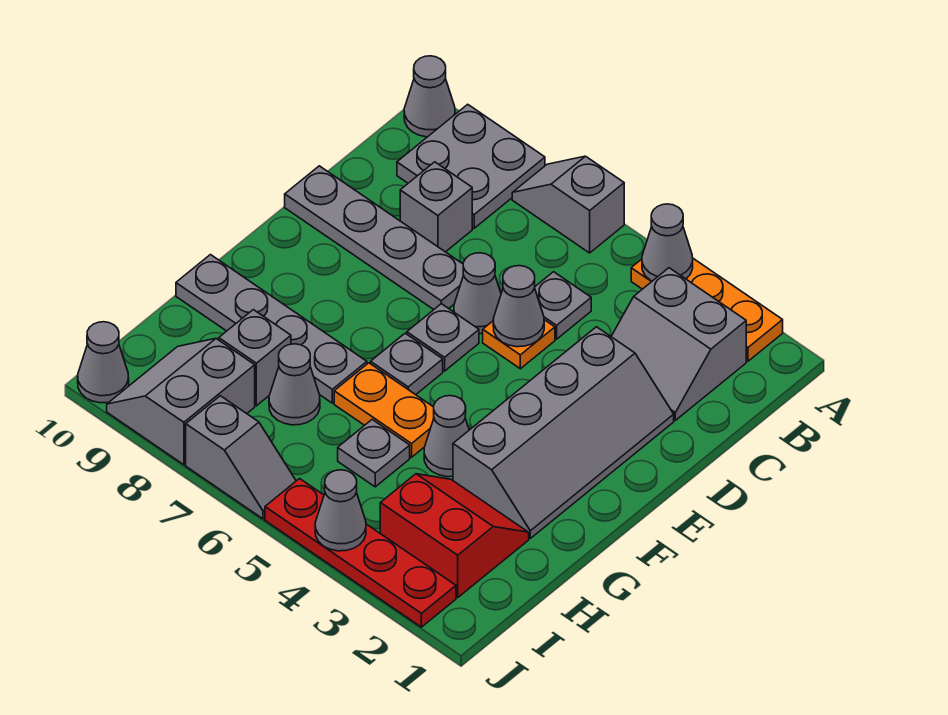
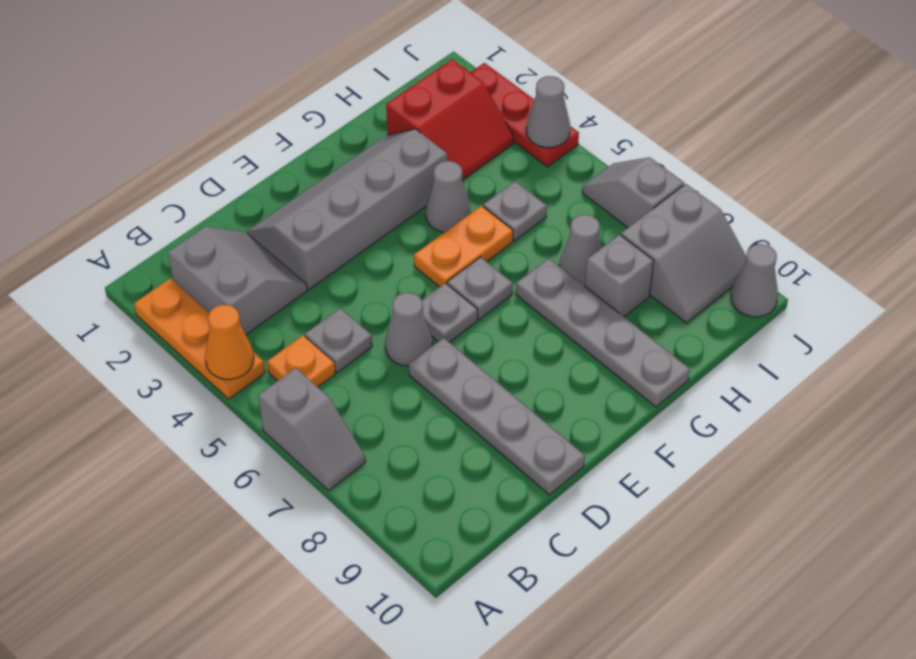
grey cone A4 level 2 -> orange cone A4 level 2
grey plate A8:B9 level 1 -> none
grey cone A10 level 1 -> none
grey brick C8 level 1 -> none
orange plate D5 level 1 -> orange plate B5 level 1
grey cone D5 level 2 -> none
orange plate G5:G6 level 1 -> orange plate F5:G5 level 1
red slope H2:I3 level 1 top I -> red slope H2:I3 level 1 top 2
red plate J2:J5 level 1 -> red plate J2:J4 level 1

